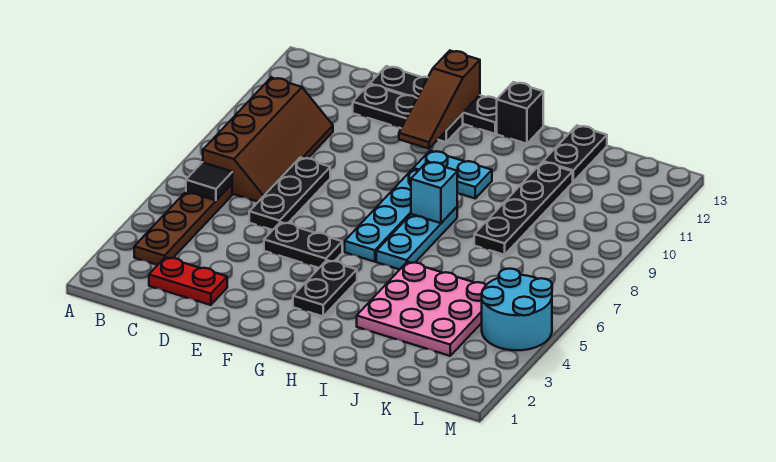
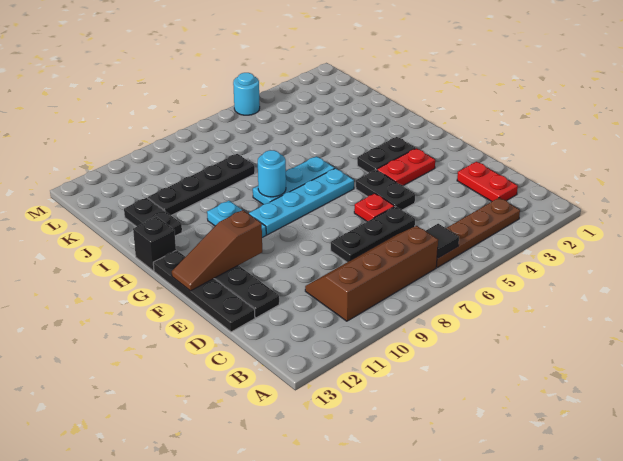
none -> red plate E6 level 1
none -> red plate F3:F4 level 1
brown slope F11:F13 level 2 top 13 -> brown slope F11:F13 level 2 top 11
cyan brick H8 level 2 -> cyan round brick H8 level 2
pink plate I3:K5 level 1 -> none
black plate J12:J13 level 1 -> black plate I12:J12 level 1
cyan round brick L4:M5 level 1 -> cyan round brick M5 level 1

